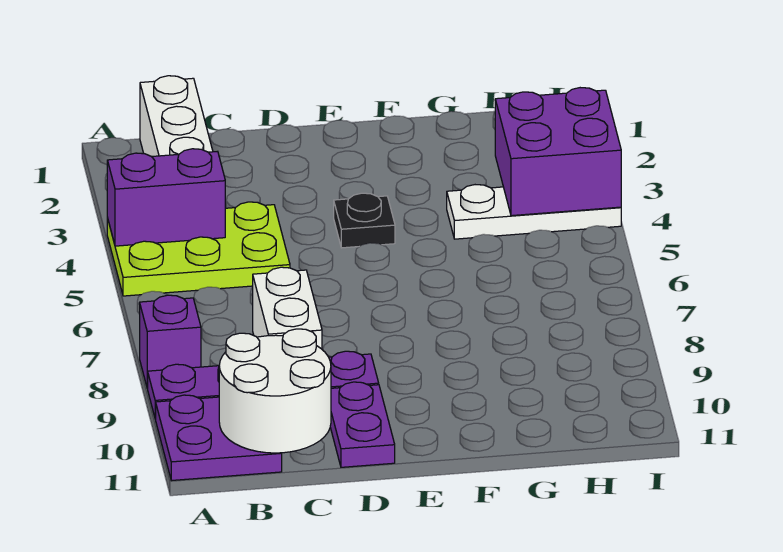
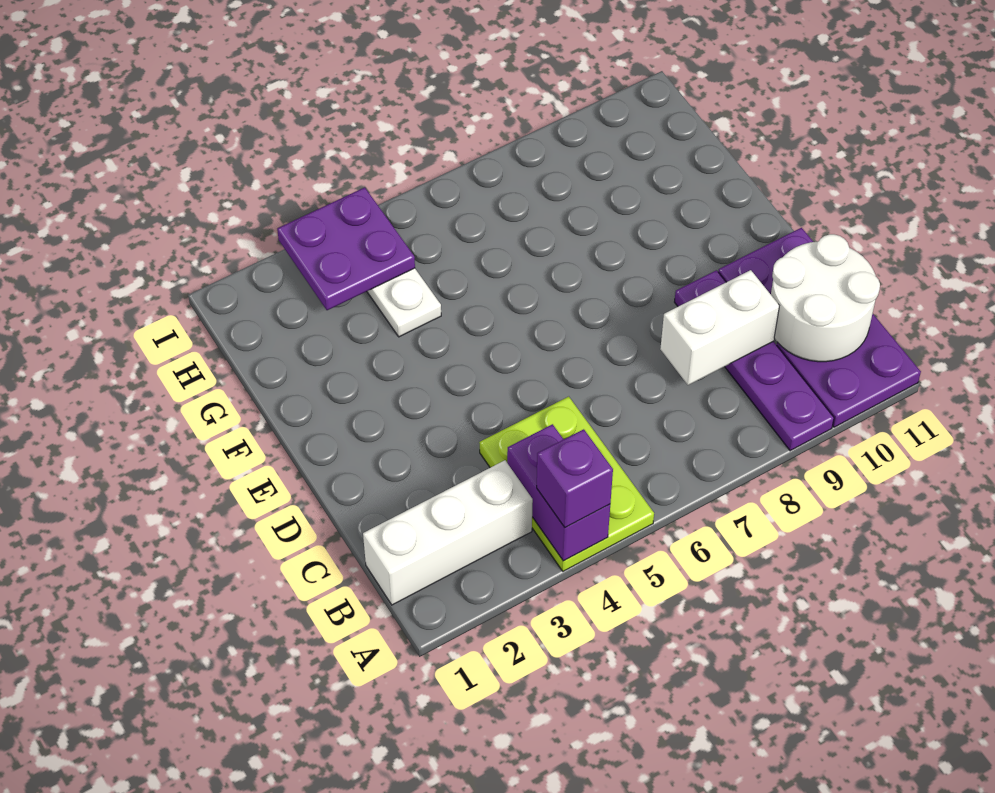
purple brick A8 level 1 -> purple brick A4 level 3
black plate E4 level 1 -> none
purple brick H3:I4 level 2 -> purple plate H3:I4 level 2

